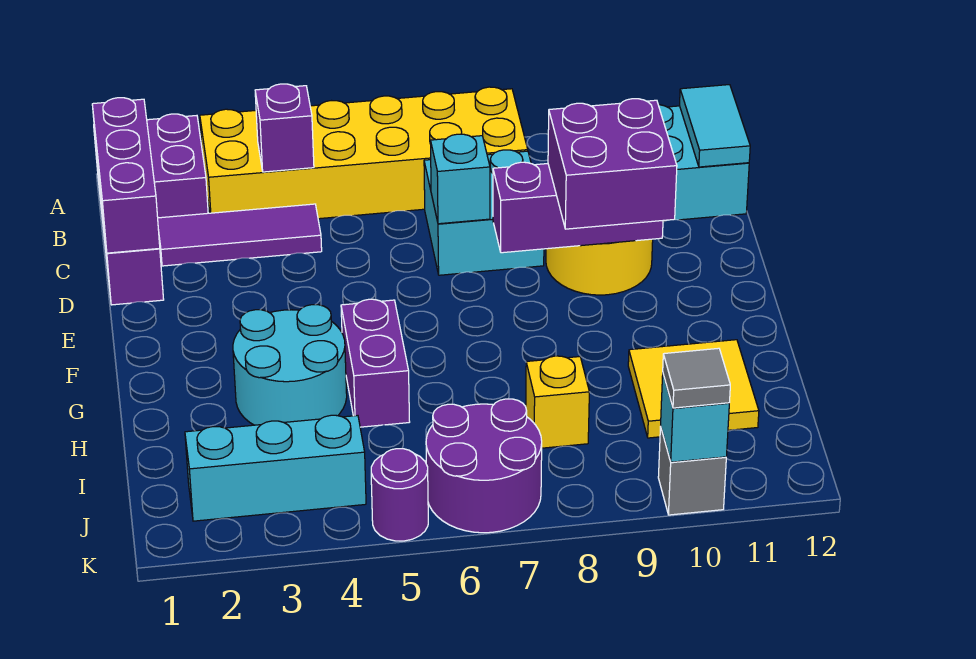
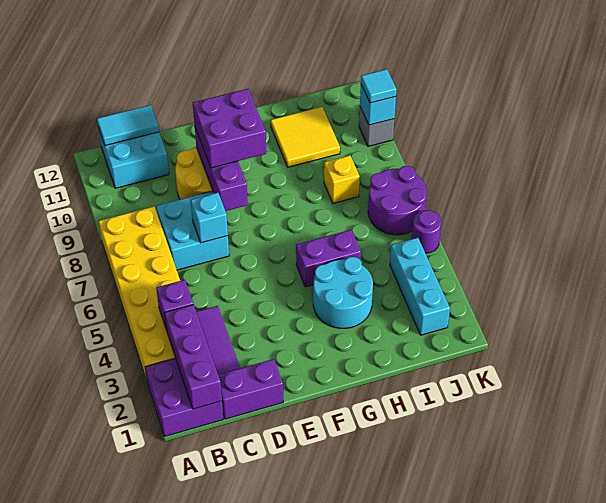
purple brick B1:D1 level 2 -> purple brick B1:B3 level 2
grey tile K10 level 3 -> cyan tile K10 level 3

